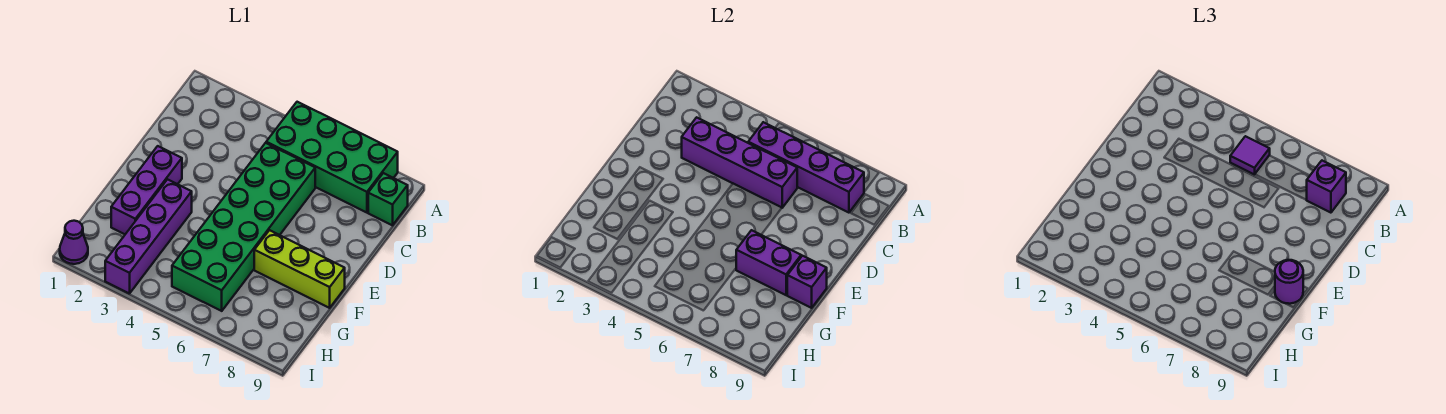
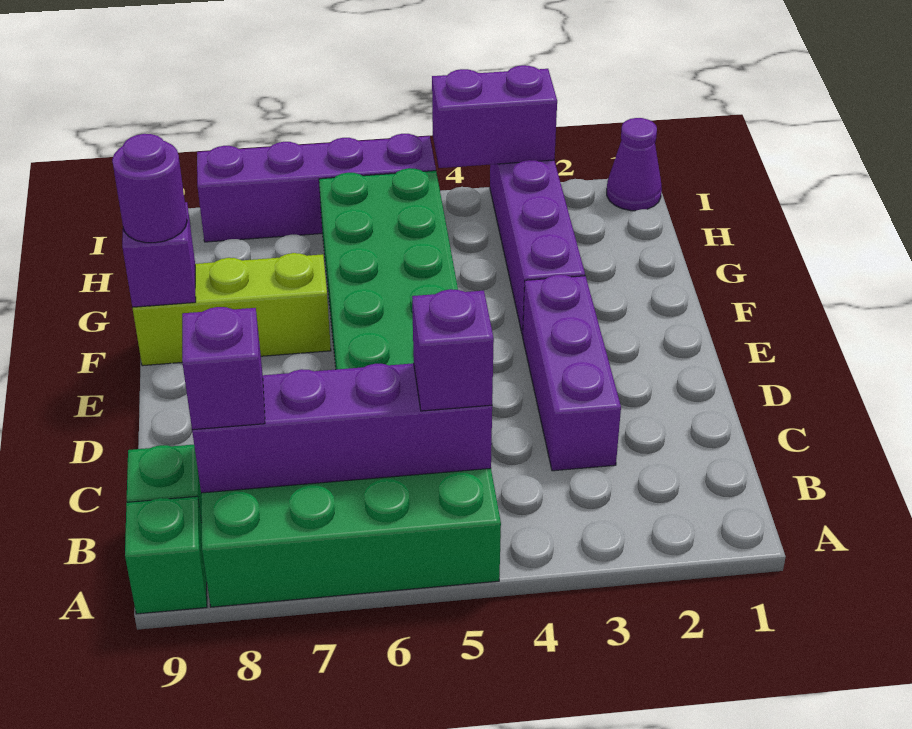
none -> green brick A9 level 1
purple tile B5 level 3 -> purple brick B5 level 3
purple brick C3:C6 level 2 -> purple brick I5:I8 level 1
purple brick E2:G2 level 1 -> purple brick C3:E3 level 1
purple brick F7:F8 level 2 -> purple brick I3:I4 level 2

